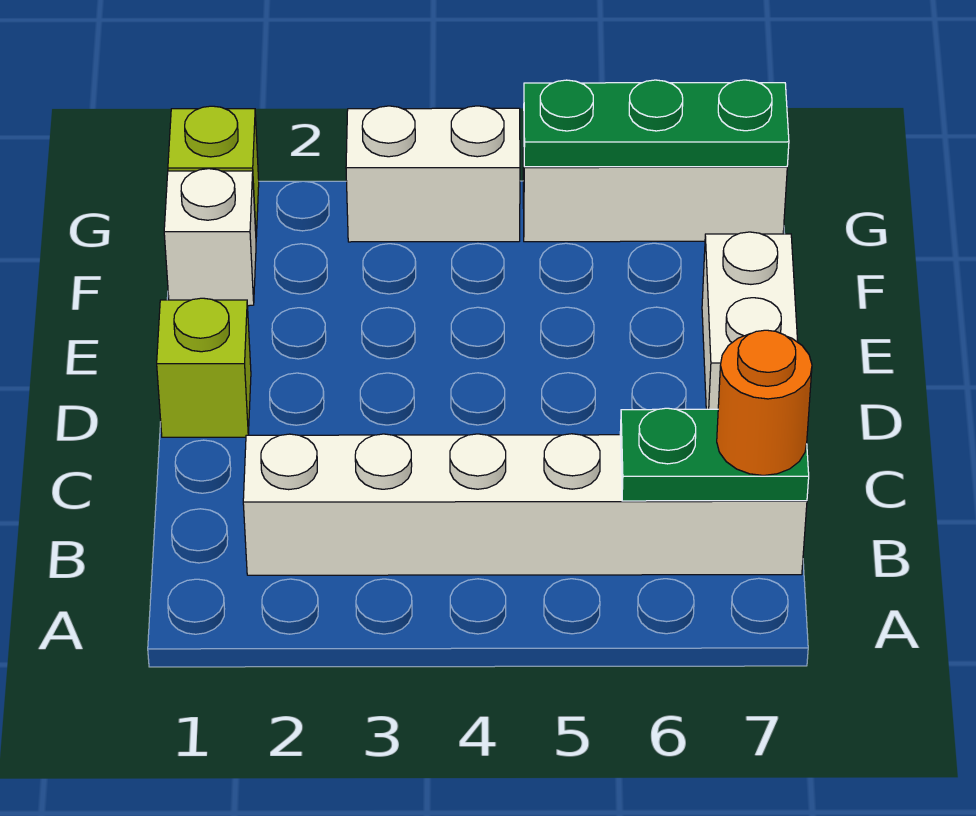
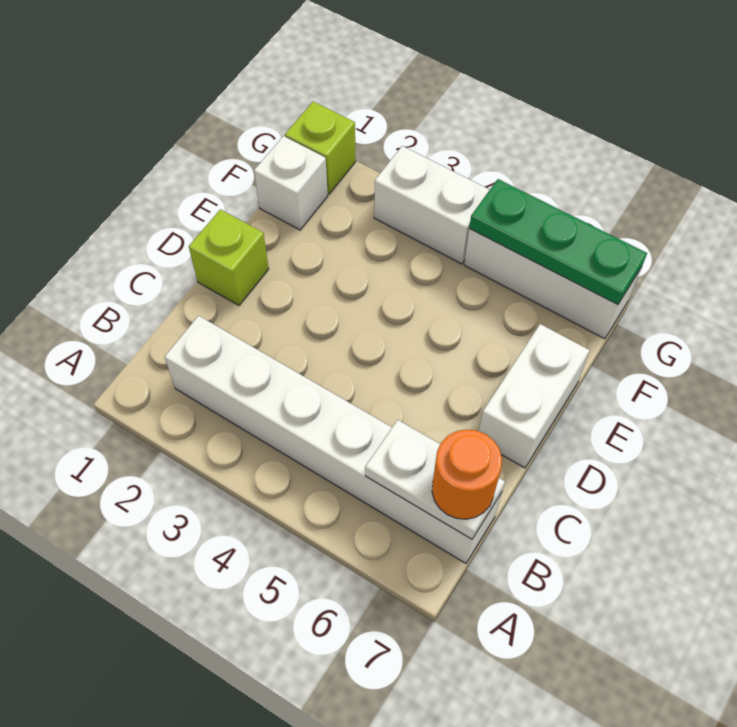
green plate B6:B7 level 2 -> white plate B6:B7 level 2

